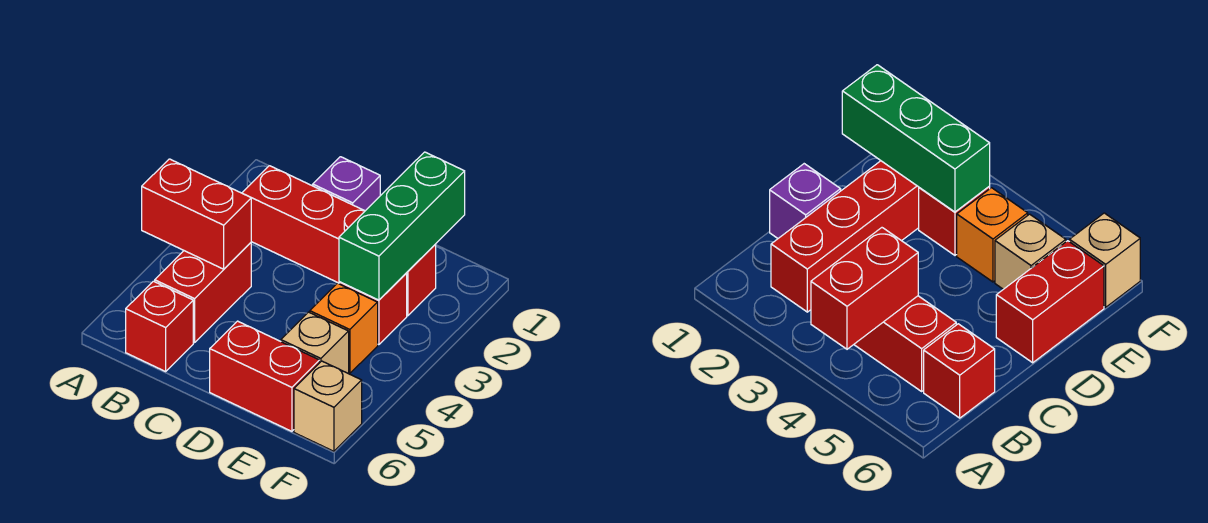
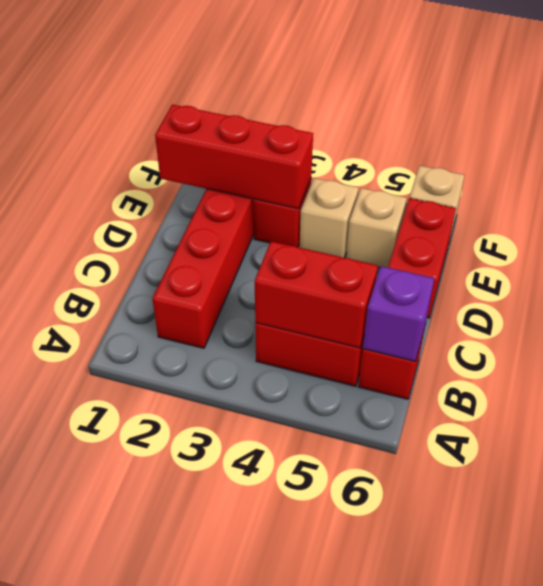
red brick A4:B4 level 2 -> red brick B4:B5 level 2
purple brick C1 level 1 -> purple brick B6 level 2
green brick E1:E3 level 2 -> red brick E1:E3 level 2
orange brick E4 level 1 -> tan brick E4 level 1

